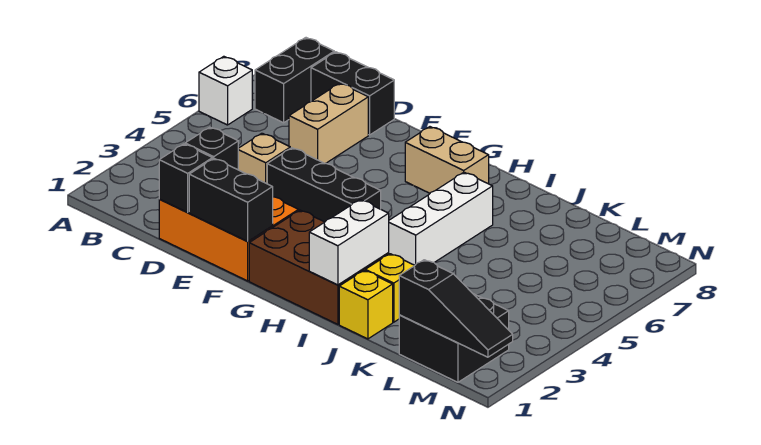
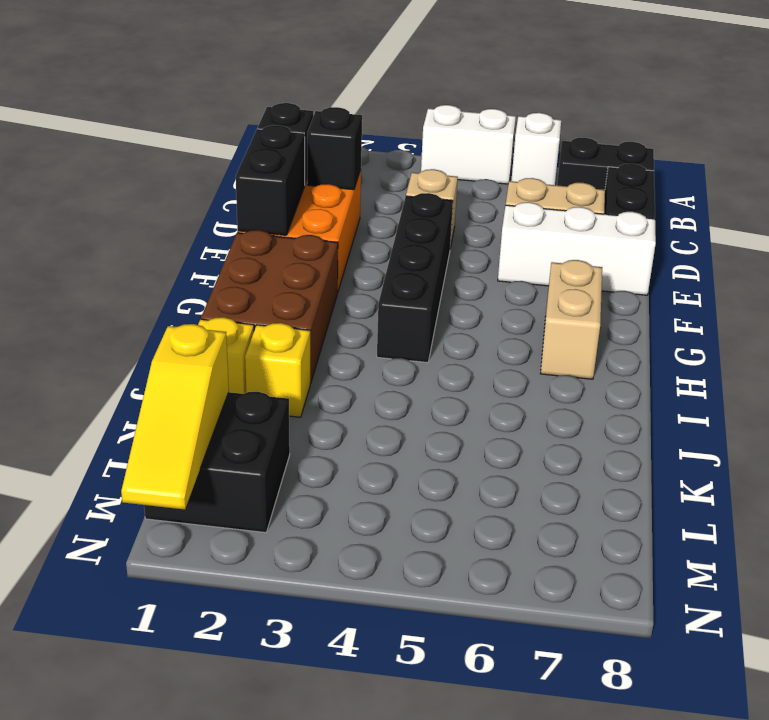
black brick E4:G4 level 1 -> black brick E4:H4 level 1
white brick I1:I2 level 2 -> white brick A4:A5 level 1
white brick I4:I6 level 1 -> white brick E6:E8 level 1
black slope L1:N1 level 2 top L -> yellow slope L1:N1 level 2 top L

